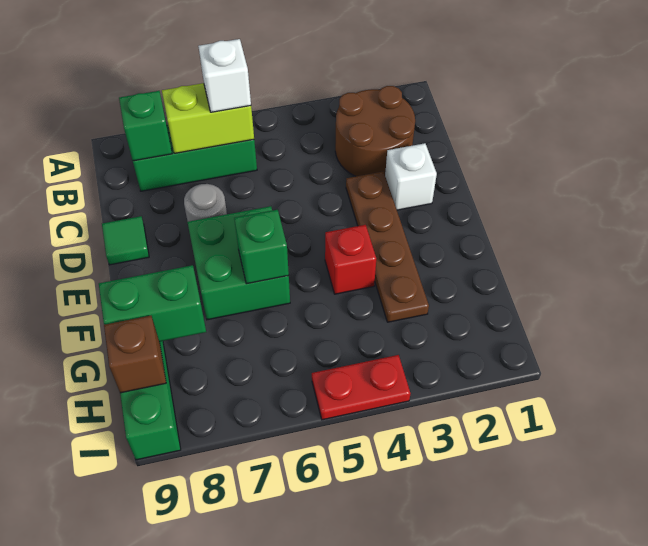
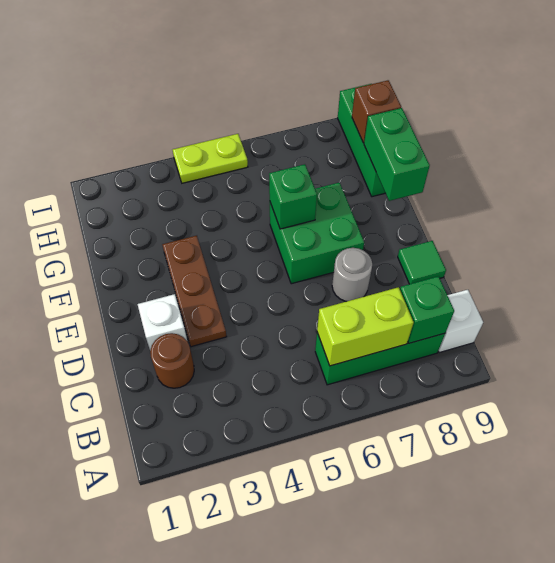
brown round brick B2:C3 level 1 -> brown round brick C2 level 1
white brick B6 level 3 -> white brick B9 level 1
brown plate D3:G3 level 1 -> brown plate D3:F3 level 1
red brick F4 level 1 -> none
green brick G8:G9 level 2 -> green brick F9:G9 level 2
red plate I4:I5 level 1 -> lime plate I4:I5 level 1

